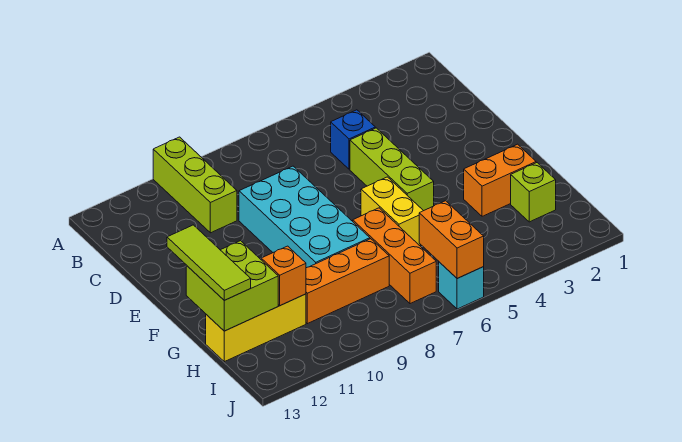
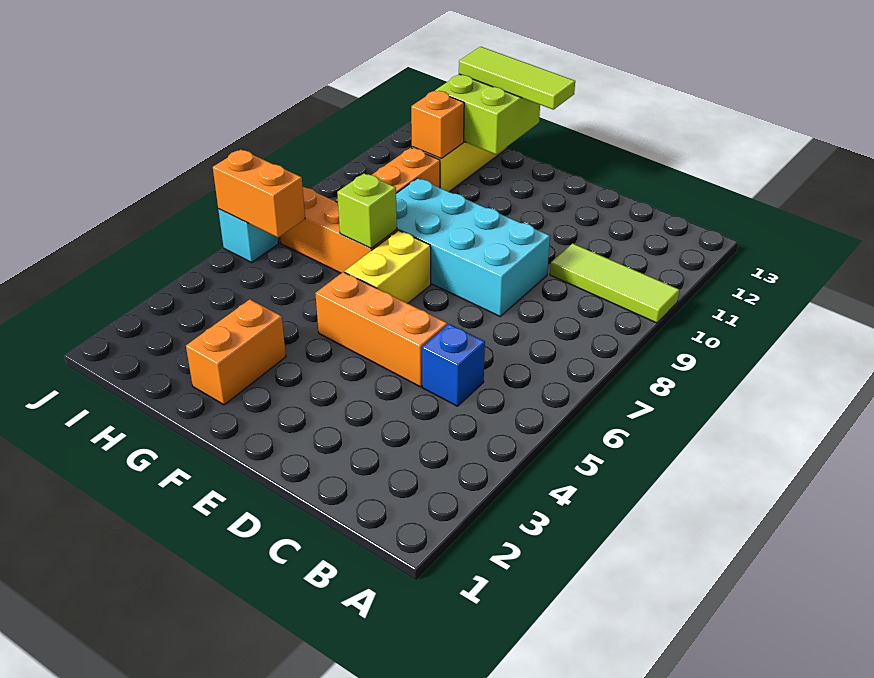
lime brick A10:C10 level 1 -> lime tile A10:C10 level 1
lime brick D5:F5 level 1 -> orange brick D5:F5 level 1
yellow brick F6:G6 level 1 -> yellow brick F6:F7 level 1
lime brick H2 level 1 -> lime brick G7 level 2

